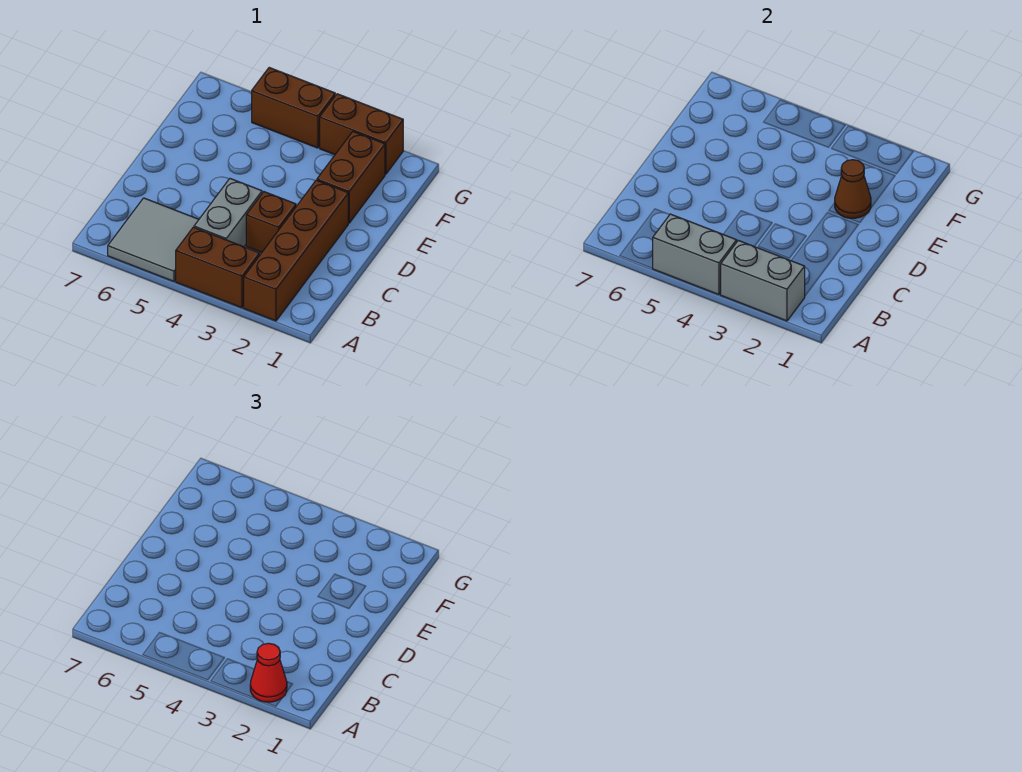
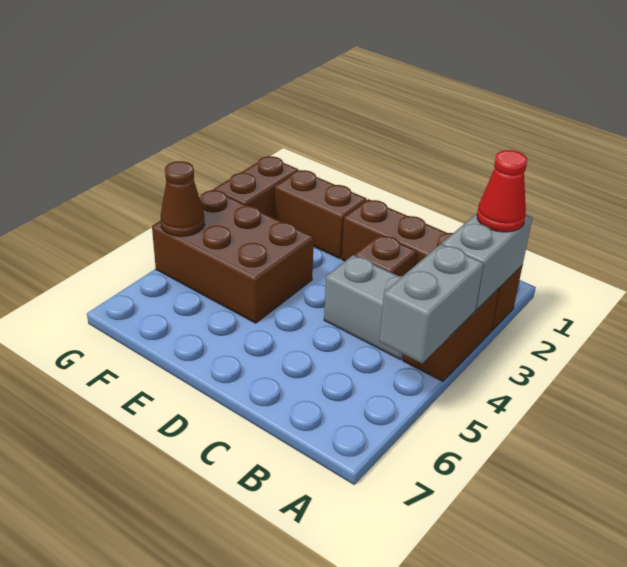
grey tile A5:B6 level 1 -> none
brown cone E2 level 2 -> brown cone G5 level 2
brown brick G4:G5 level 1 -> brown brick E4:G5 level 1

